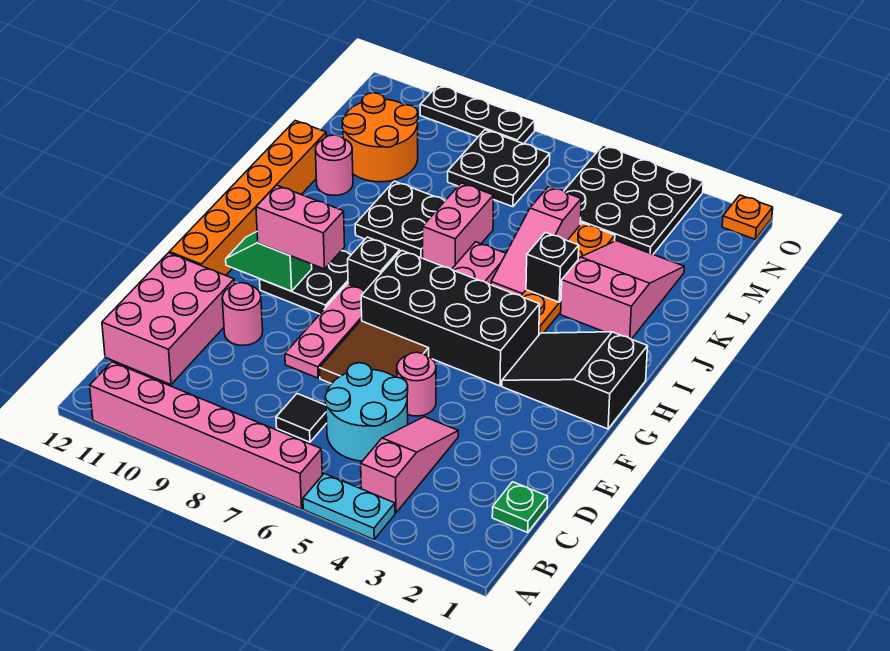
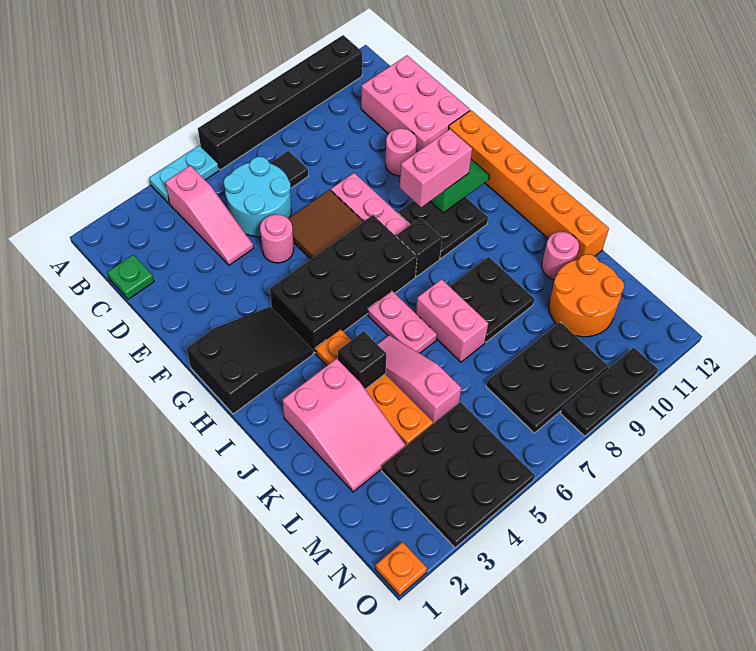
pink brick A6:A11 level 1 -> black brick A6:A11 level 1
black plate M7:N8 level 1 -> black plate M7:N9 level 1

